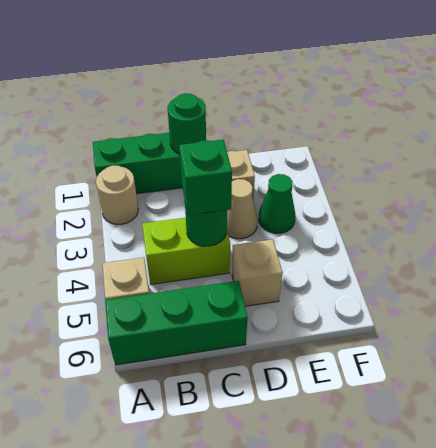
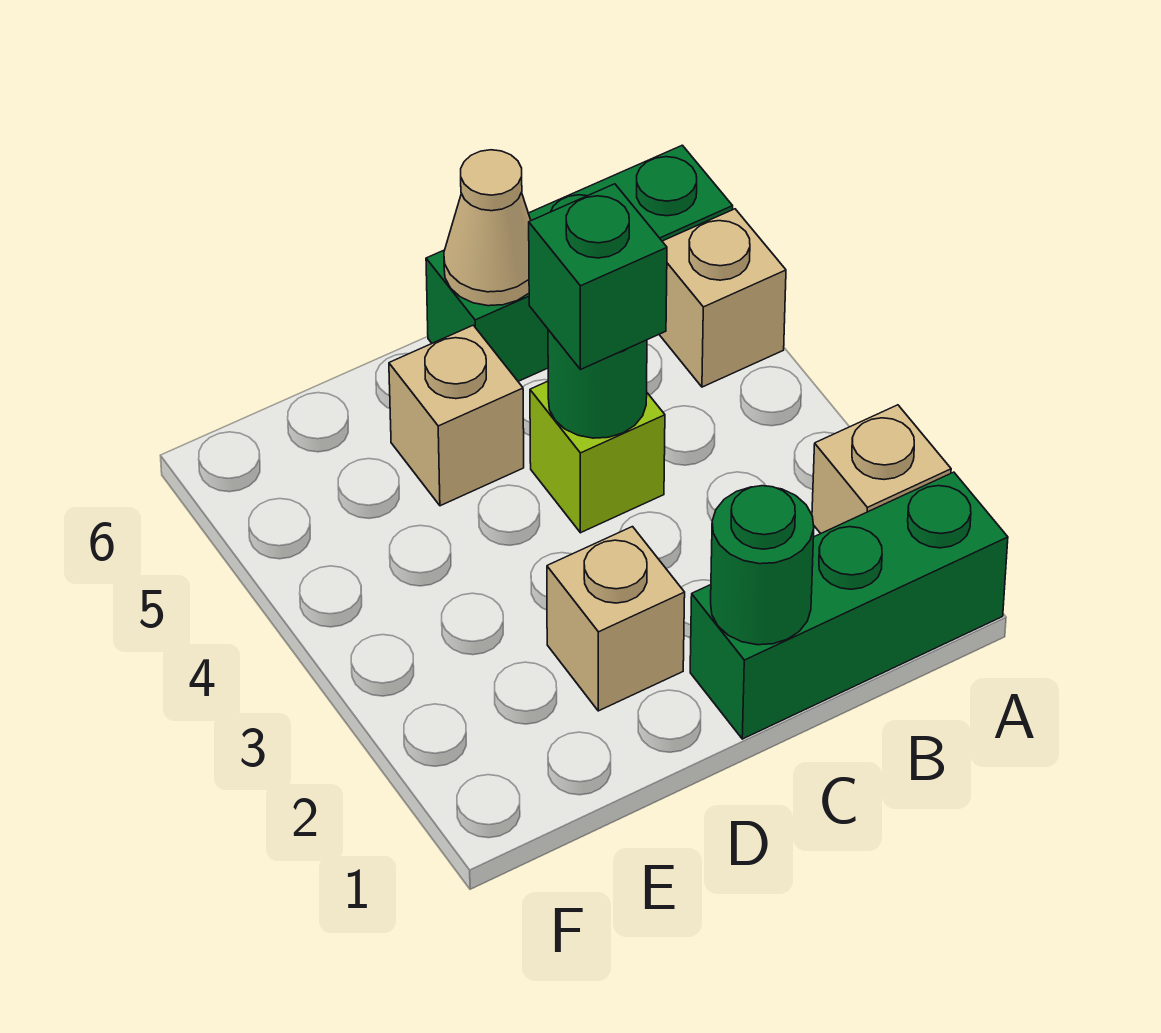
tan round brick A2 level 1 -> tan brick A2 level 1
lime brick B4:C4 level 1 -> lime brick C4 level 1
tan cone D3 level 1 -> tan cone C6 level 2
green cone E3 level 1 -> none

